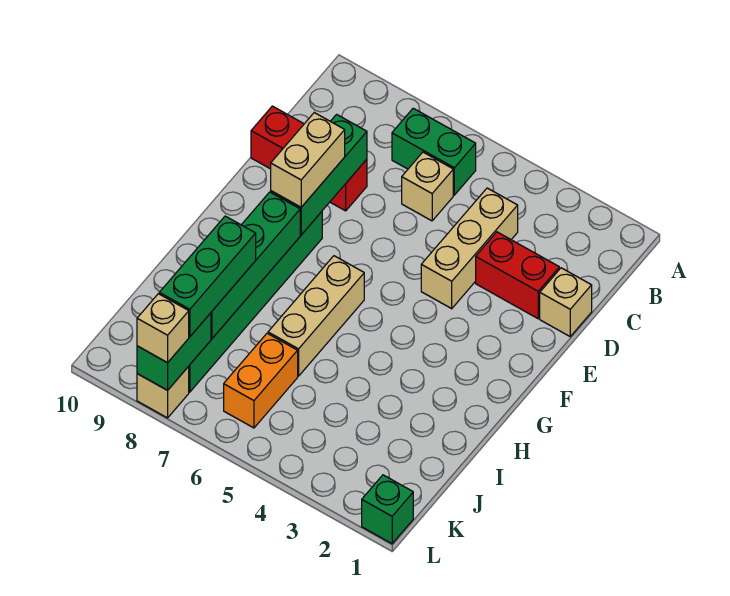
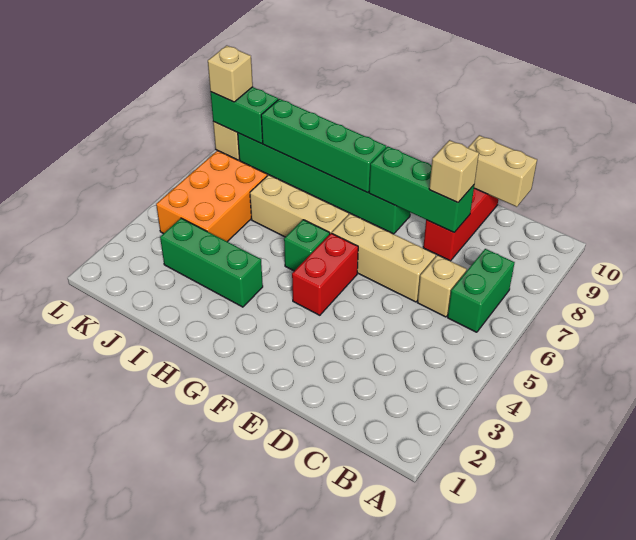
tan brick C4:E4 level 1 -> tan brick D6:F6 level 1
tan brick D1 level 1 -> tan brick D8 level 3
red brick D2:D3 level 1 -> red brick F4:F5 level 1
tan brick E8:F8 level 3 -> tan brick C10:D10 level 2
green brick I8:K8 level 3 -> green brick H3:J3 level 1
orange brick J6:K6 level 1 -> orange brick J4:K6 level 1
green brick L1 level 1 -> green brick G5 level 1

